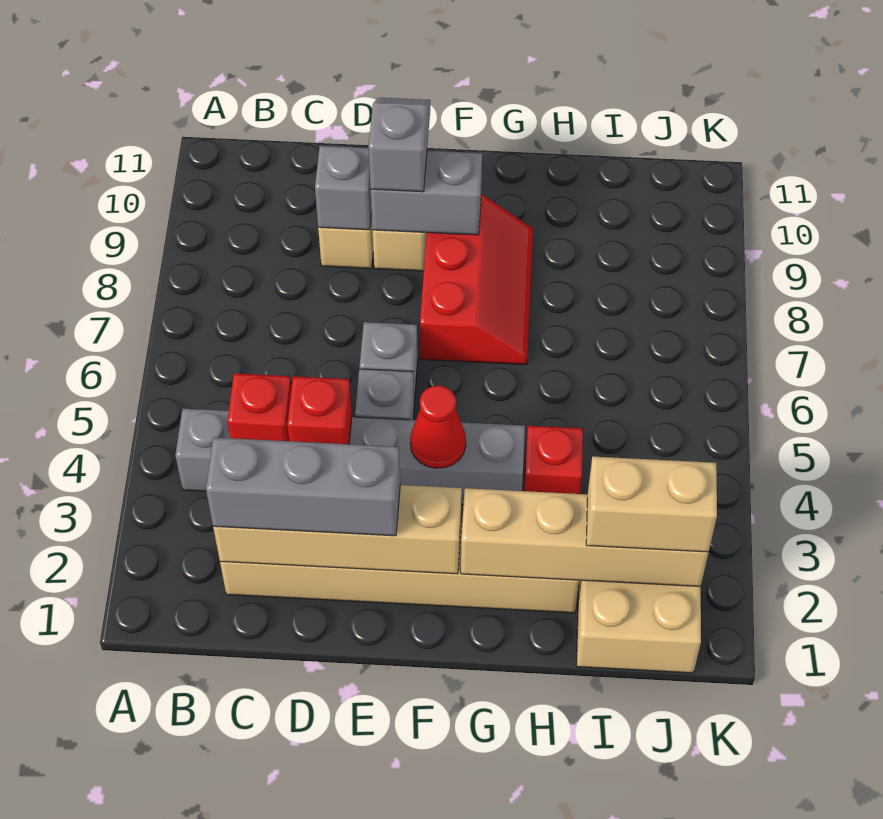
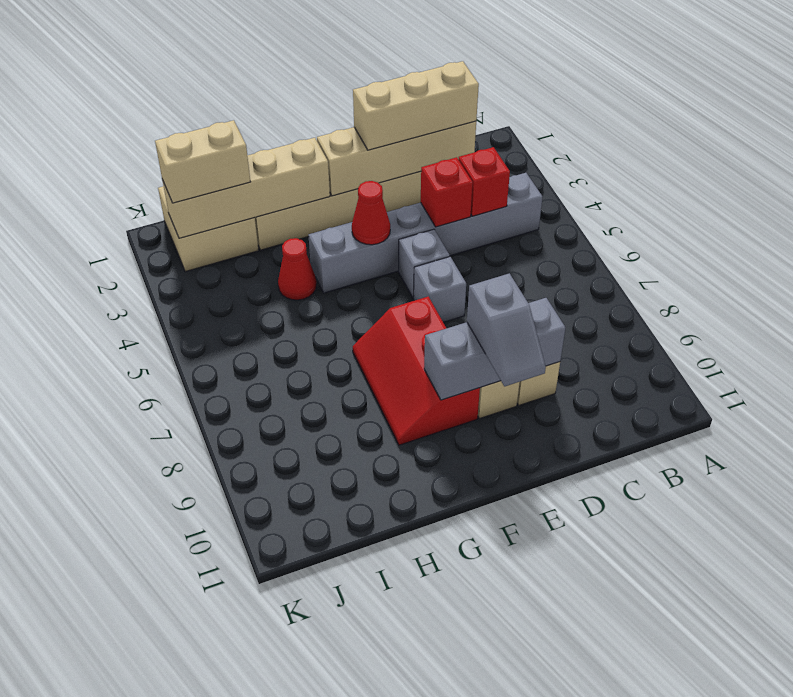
grey brick C2:E2 level 3 -> tan brick C2:E2 level 3
red brick H4 level 1 -> red cone H4 level 1

